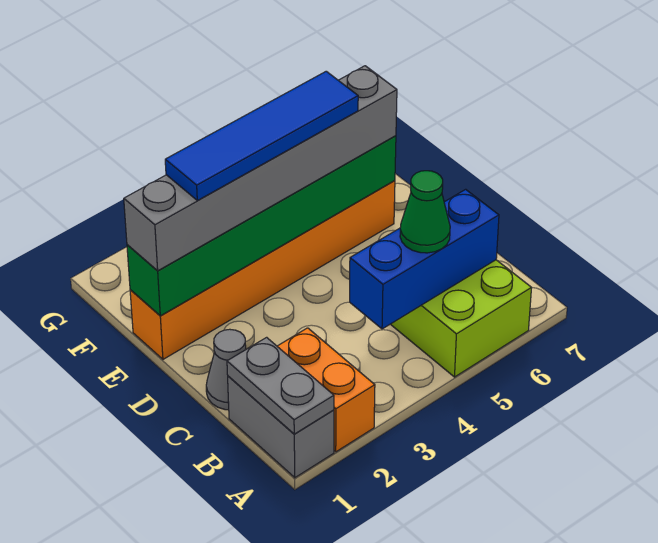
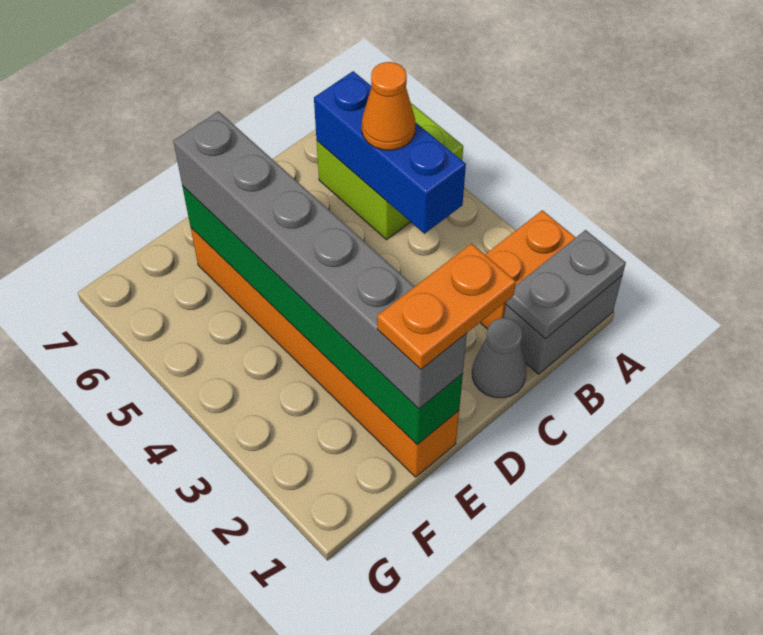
green cone B5 level 3 -> orange cone B5 level 3
none -> orange plate D1:E1 level 4
blue tile E2:E5 level 4 -> none

